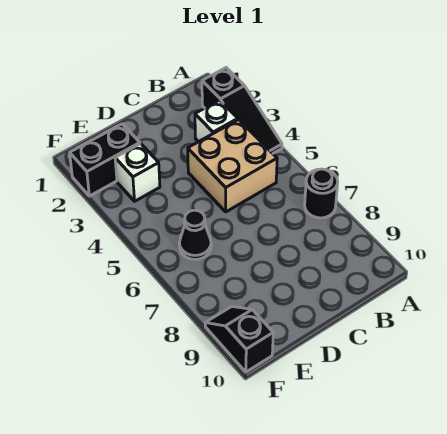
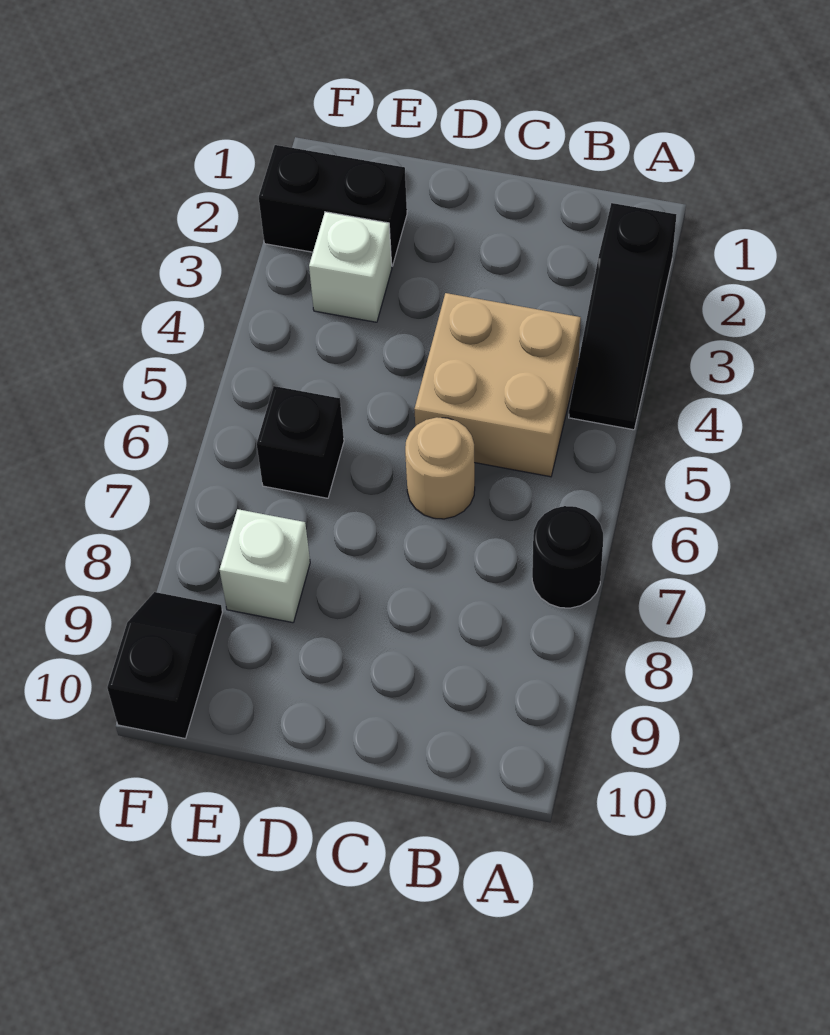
white brick B3 level 1 -> white brick E8 level 1
none -> tan round brick C6 level 1
black cone E6 level 1 -> black brick E6 level 1

